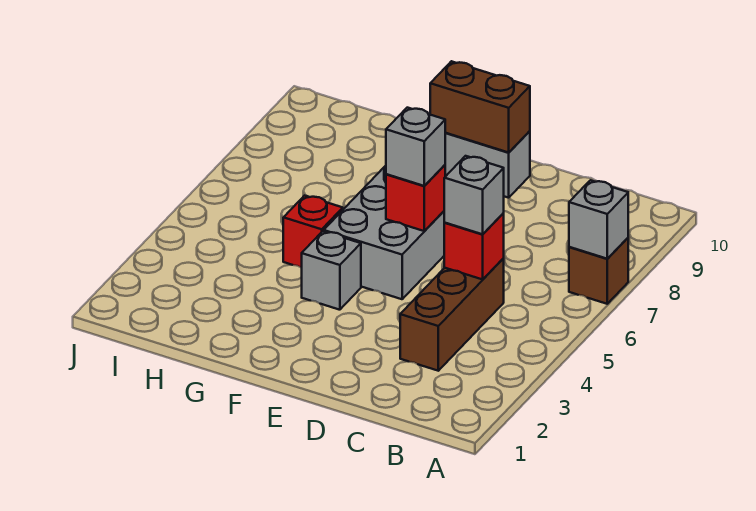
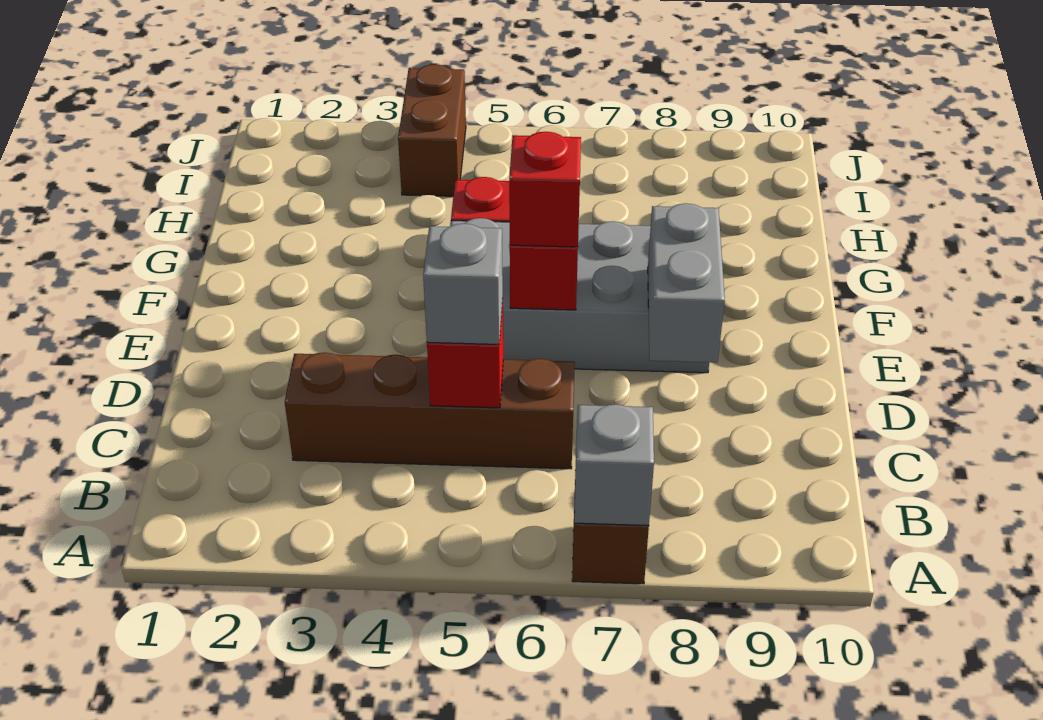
brown brick C3:C5 level 1 -> brown brick C3:C6 level 1
brown brick D8:E8 level 3 -> brown brick I4:J4 level 1
grey brick E6 level 3 -> red brick E6 level 3
grey brick F4 level 1 -> none

